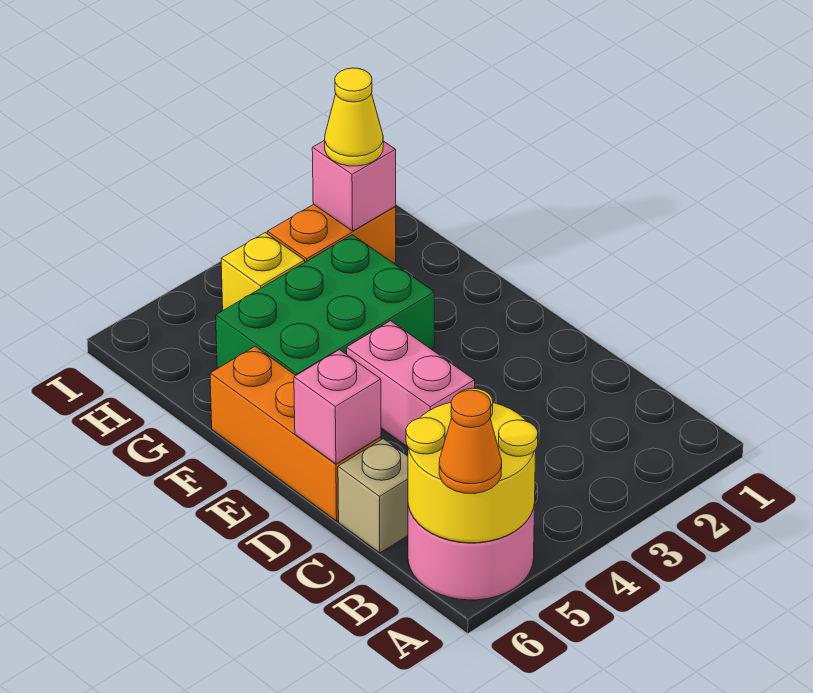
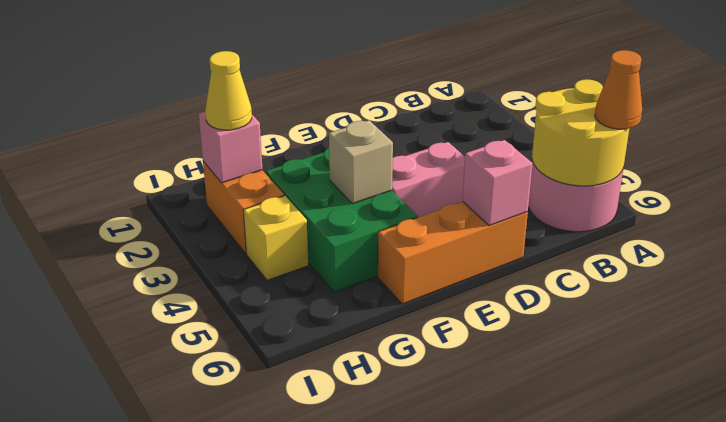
tan brick C6 level 1 -> tan brick F4 level 2

